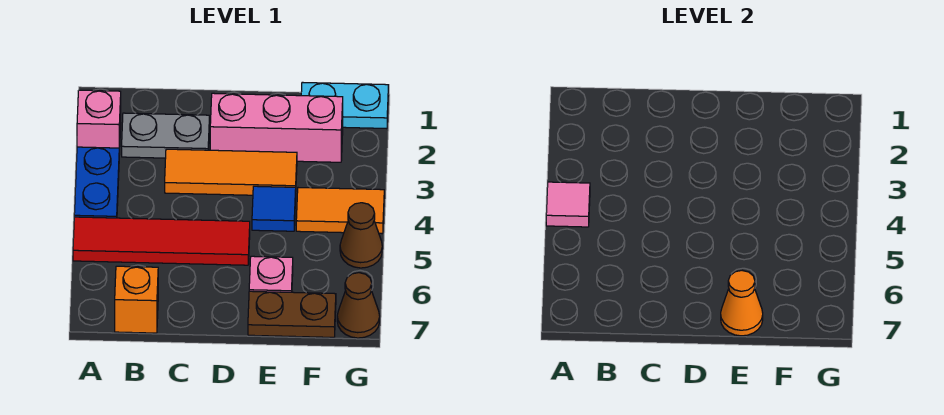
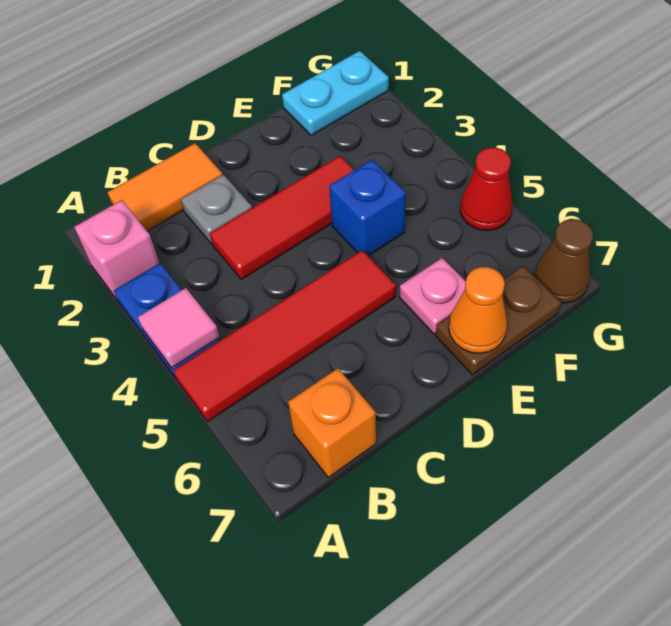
grey plate B2:C2 level 1 -> grey plate C2 level 1
orange tile C3:E3 level 1 -> red tile C3:E3 level 1
pink brick D2:F2 level 1 -> none
blue tile E4 level 1 -> blue brick E4 level 1
orange tile F4:G4 level 1 -> orange tile B1:C1 level 1
brown cone G5 level 1 -> red cone G5 level 1

